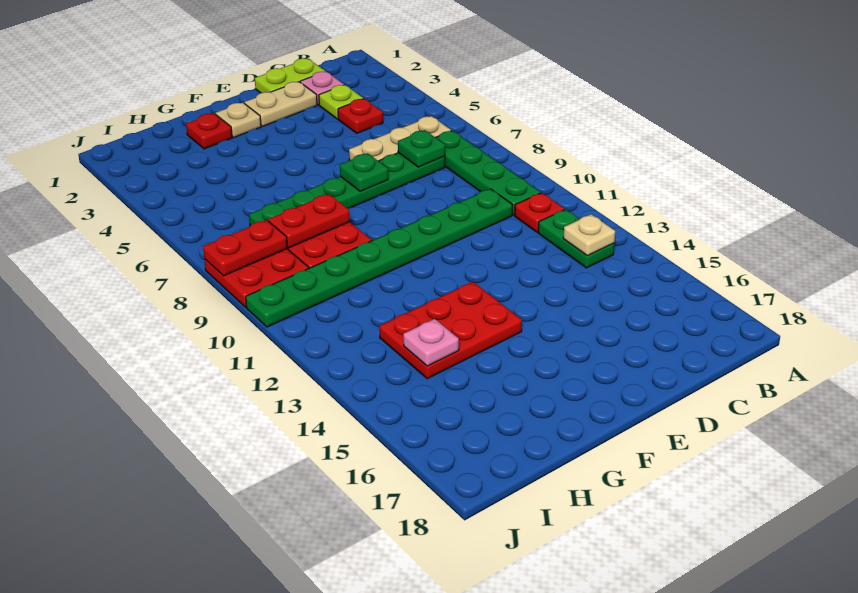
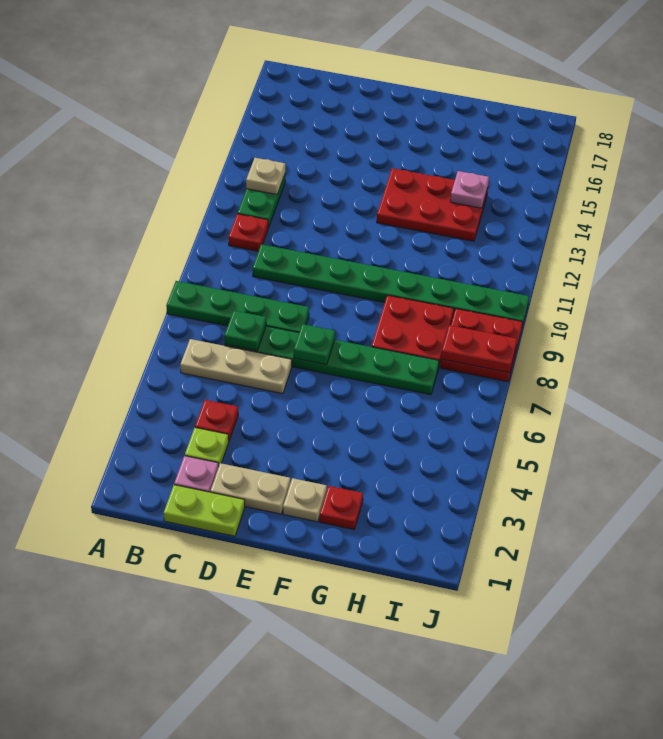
green plate B7:B10 level 1 -> green plate A8:D8 level 1
red plate G8:H8 level 2 -> none

